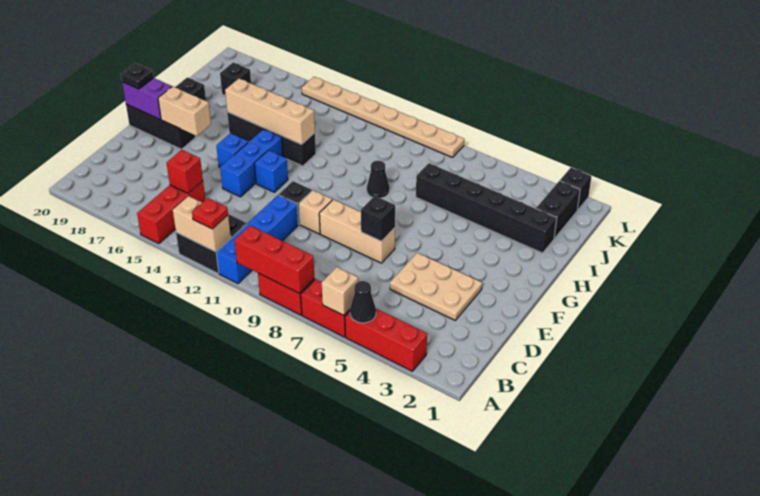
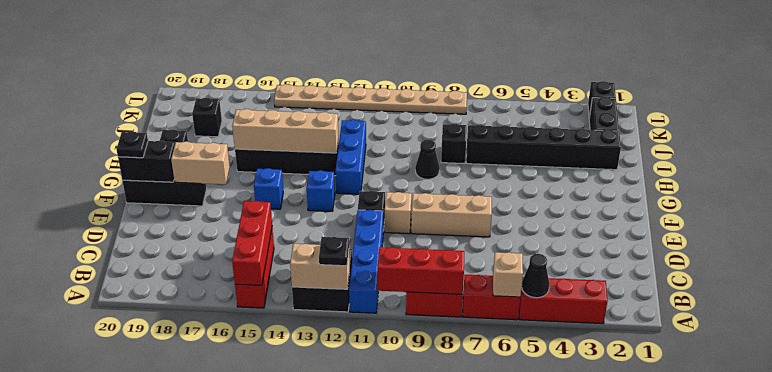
red plate A12 level 3 -> black plate A12 level 3
red brick C15 level 2 -> red brick A15:C15 level 2
tan plate D3:E5 level 1 -> none
black brick E7 level 2 -> black brick I8 level 1
blue brick E14:G14 level 1 -> blue brick G12:I12 level 1
purple brick F19:F20 level 2 -> black brick F19:F20 level 2

